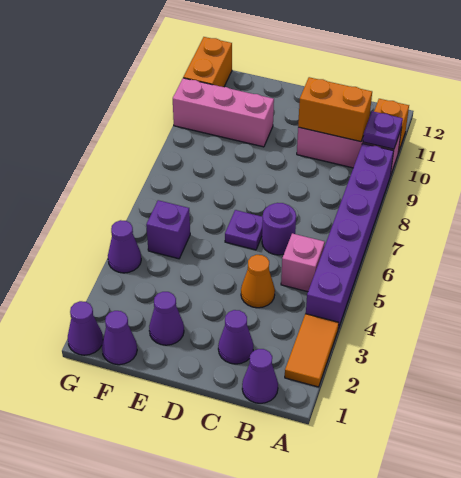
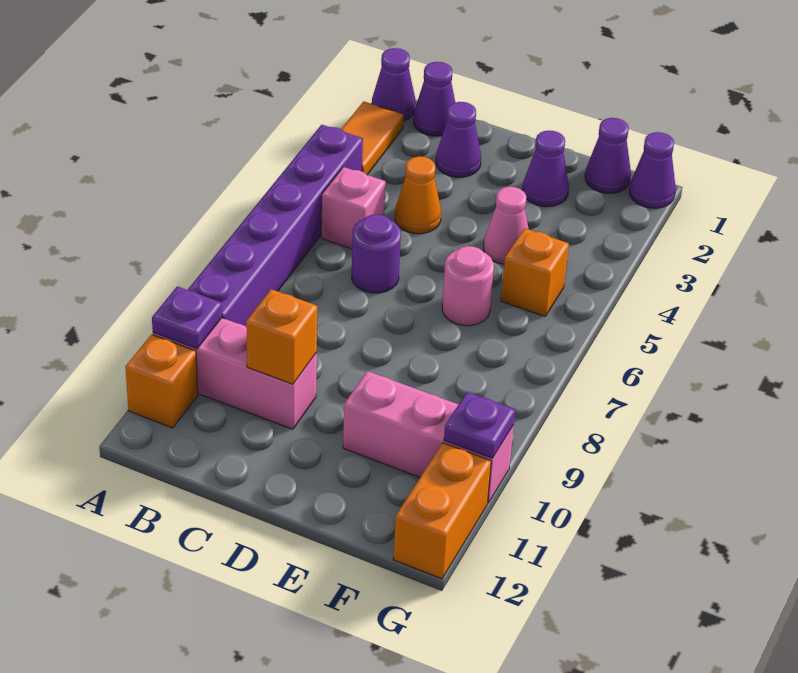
orange brick B10:C10 level 2 -> orange brick C10 level 2
purple plate D6 level 1 -> purple plate G10 level 2
none -> pink cone E4 level 1
none -> pink round brick E6 level 1
purple brick F5 level 1 -> orange brick F5 level 1
purple cone G4 level 1 -> purple cone A1 level 1

